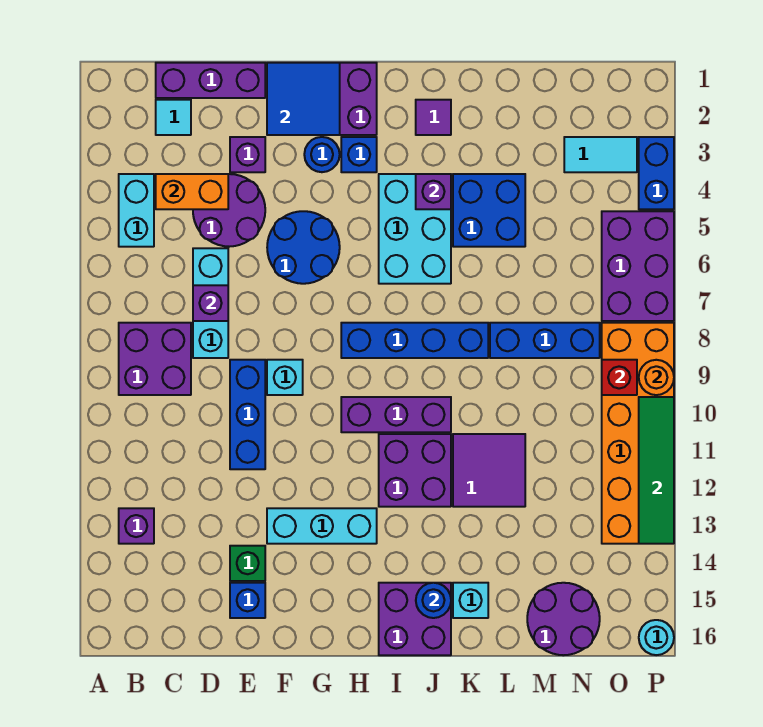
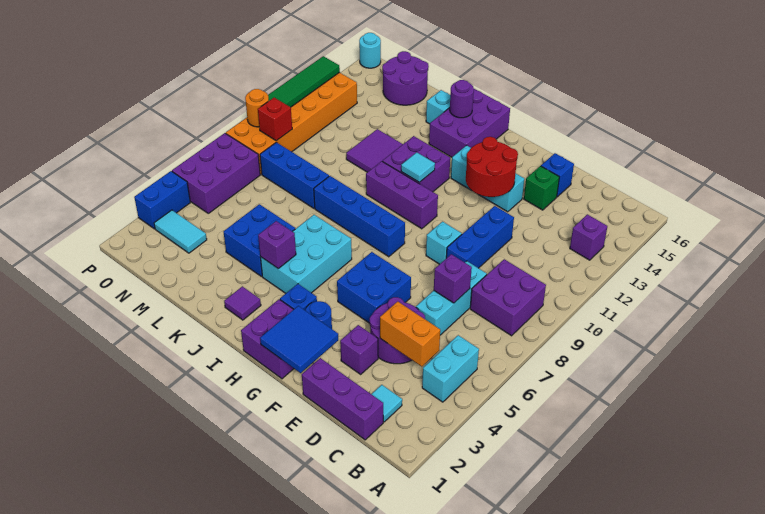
blue round brick F5:G6 level 1 -> blue brick F5:G6 level 1
none -> red round brick F12:G13 level 2
none -> cyan tile I11 level 2
purple brick I15:J16 level 1 -> purple brick I14:J16 level 1
blue round brick J15 level 2 -> purple round brick J15 level 2

